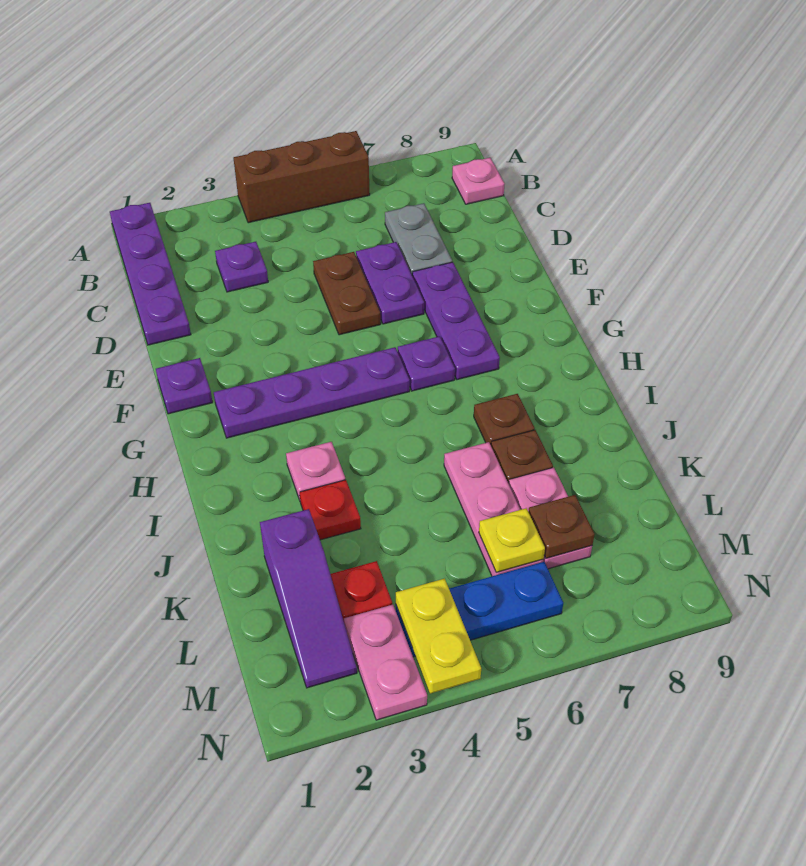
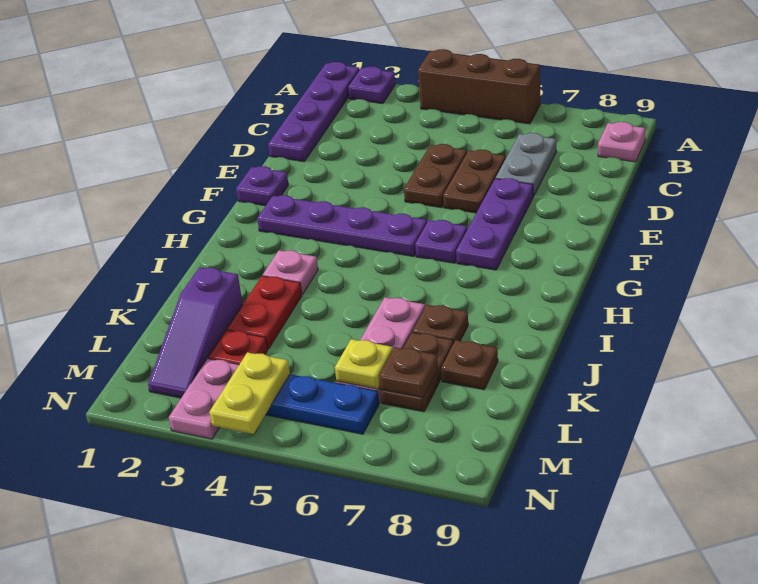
purple plate C3 level 1 -> purple plate A2 level 1
purple plate D6:E6 level 1 -> brown plate D6:E6 level 1
brown plate I7 level 1 -> brown plate K8 level 1
red plate J3 level 1 -> red plate J3:K3 level 1
pink plate K7:L7 level 1 -> brown plate K7:L7 level 1

